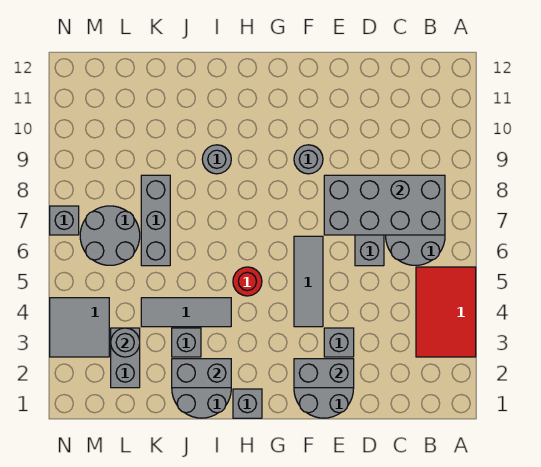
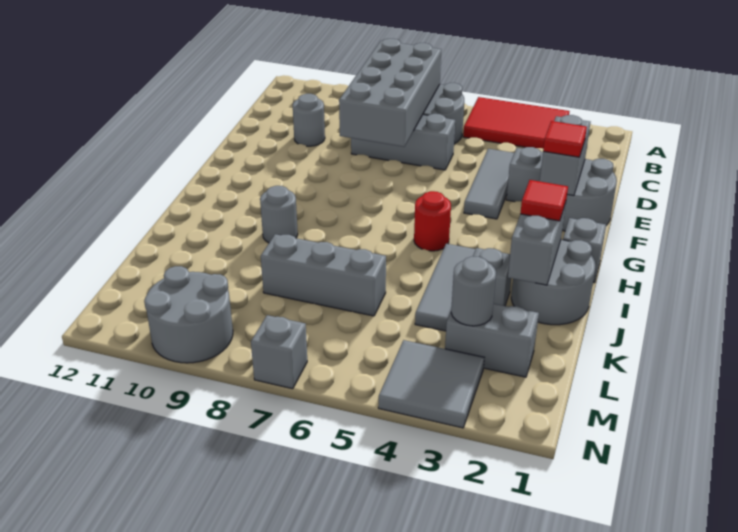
none -> red tile F2 level 3
grey tile F4:F6 level 1 -> grey tile D4:F4 level 1
grey round brick F9 level 1 -> grey round brick D10 level 1
none -> red tile I2 level 3
grey round brick L6:M7 level 1 -> grey round brick M9:N10 level 1

